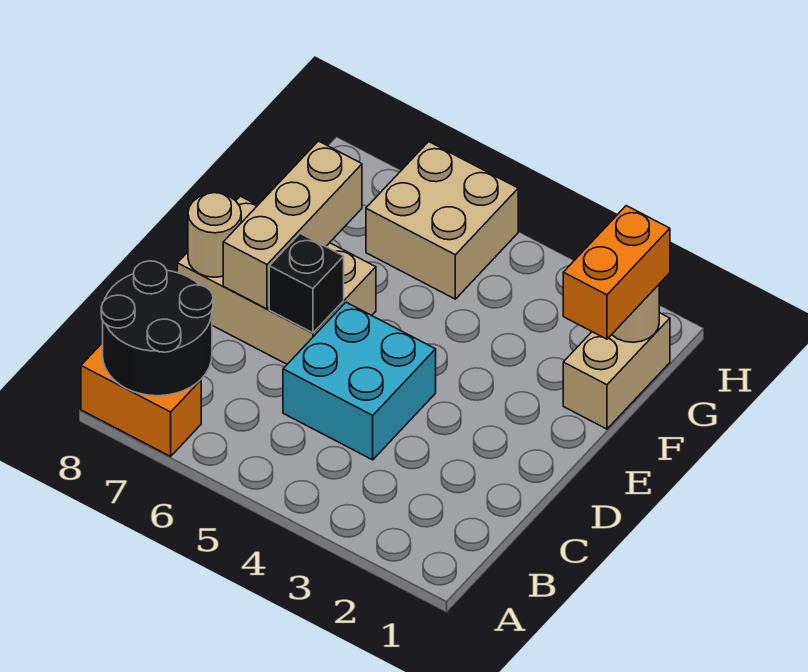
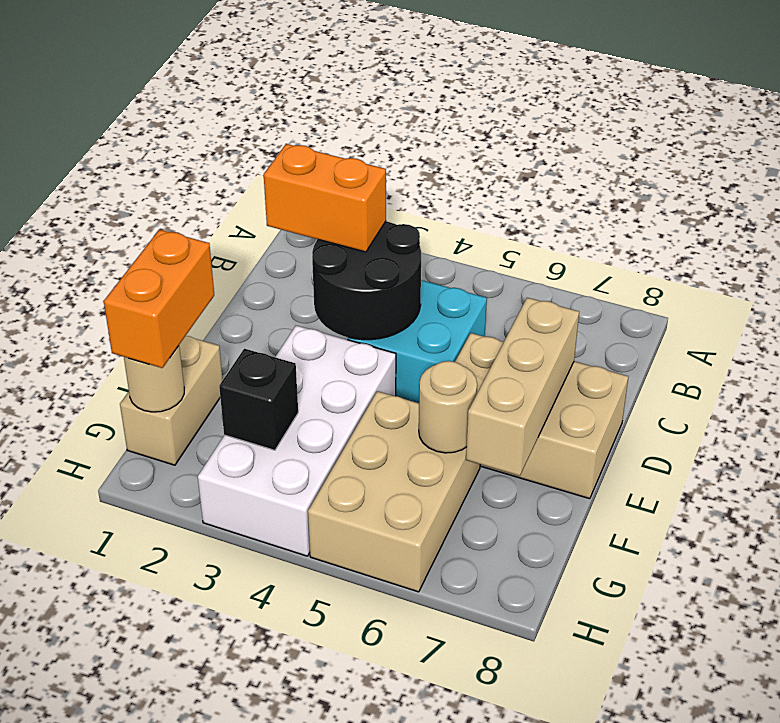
orange brick A7:A8 level 1 -> orange brick C2:C3 level 3
black round brick A7:B8 level 2 -> black round brick C3:D4 level 2
black brick D6 level 2 -> black brick G3 level 2
tan round brick D8 level 2 -> tan round brick F6 level 2
none -> white brick E3:H4 level 1
tan brick G5:H6 level 1 -> tan brick F5:H6 level 1

